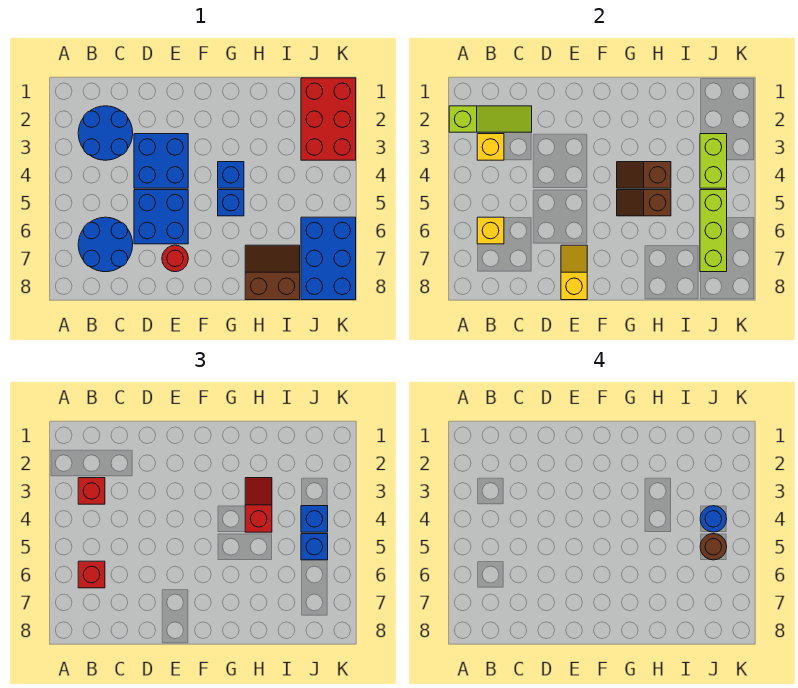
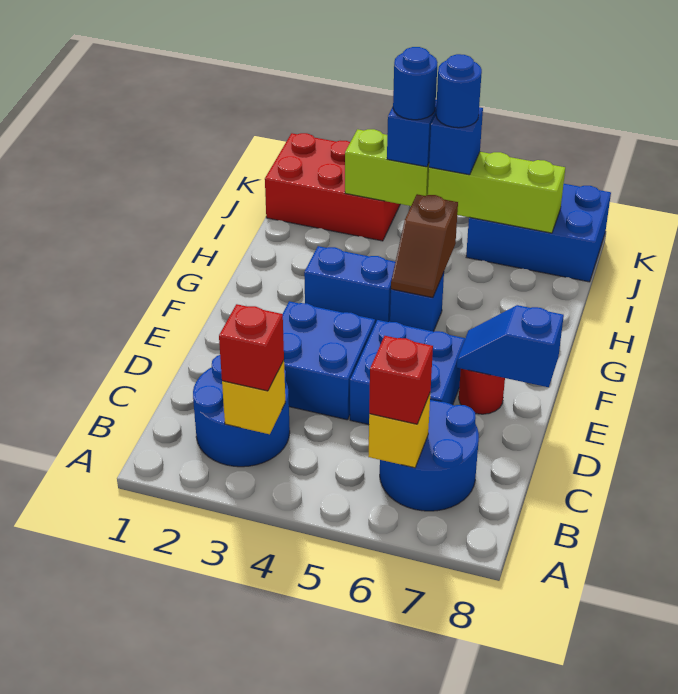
lime slope A2:C2 level 2 top A -> none
yellow slope E7:E8 level 2 top 8 -> blue slope E7:E8 level 2 top 8
blue brick G4 level 1 -> blue brick G3:G4 level 1
brown slope G4:H4 level 2 top H -> none
red slope H3:H4 level 3 top 4 -> none
brown slope H7:I8 level 1 top 8 -> none
brown round brick J5 level 4 -> blue round brick J5 level 4

